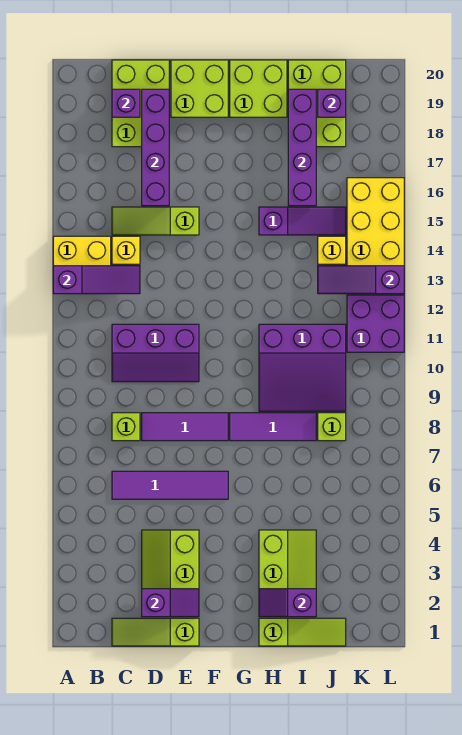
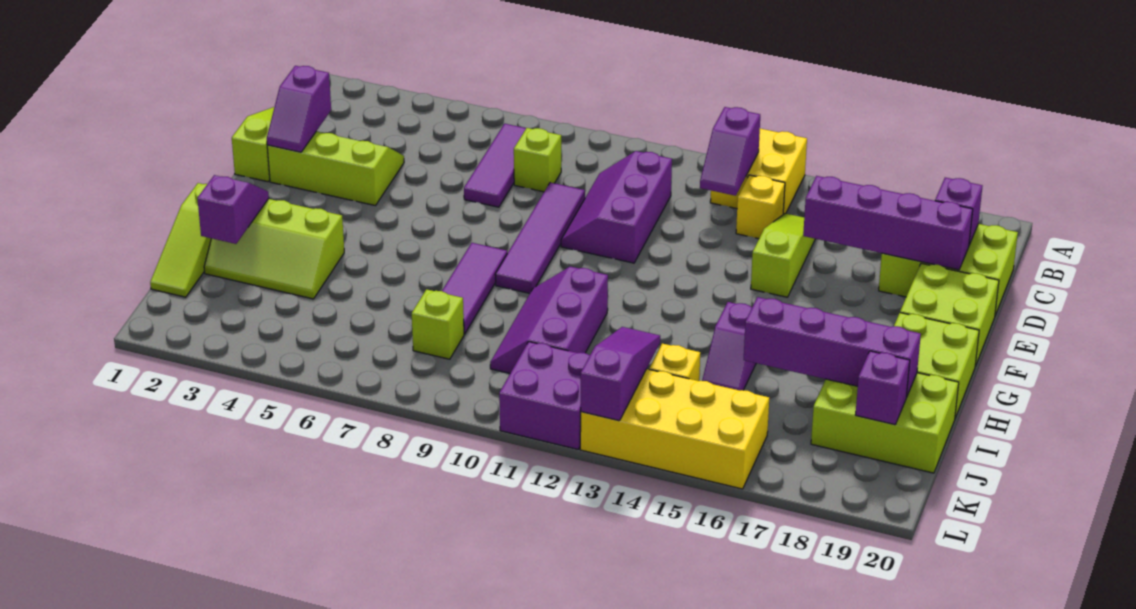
purple slope A13:C13 level 2 top A -> purple slope B13:C13 level 2 top B
purple tile C6:F6 level 1 -> purple tile D9:G9 level 1
purple tile D8:F8 level 1 -> purple tile B7:D7 level 1
purple slope H9:J11 level 1 top 11 -> purple slope H10:J11 level 1 top 11
purple slope H15:J15 level 1 top H -> purple slope H15:I15 level 1 top H

